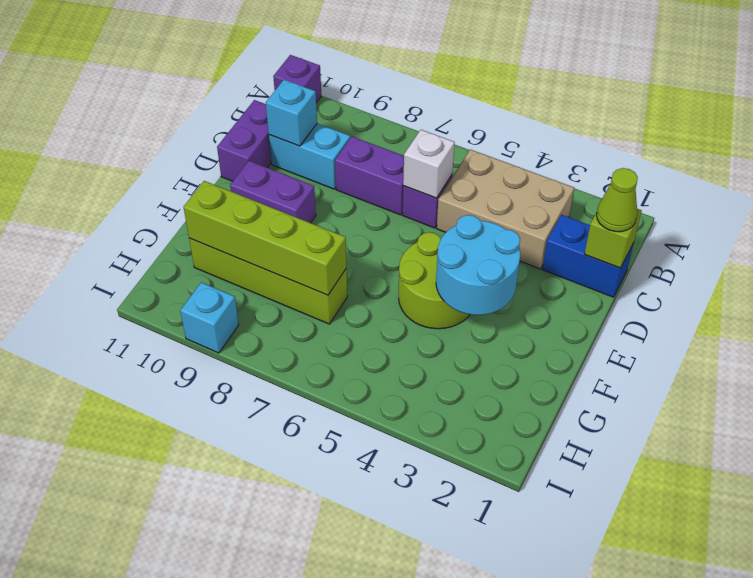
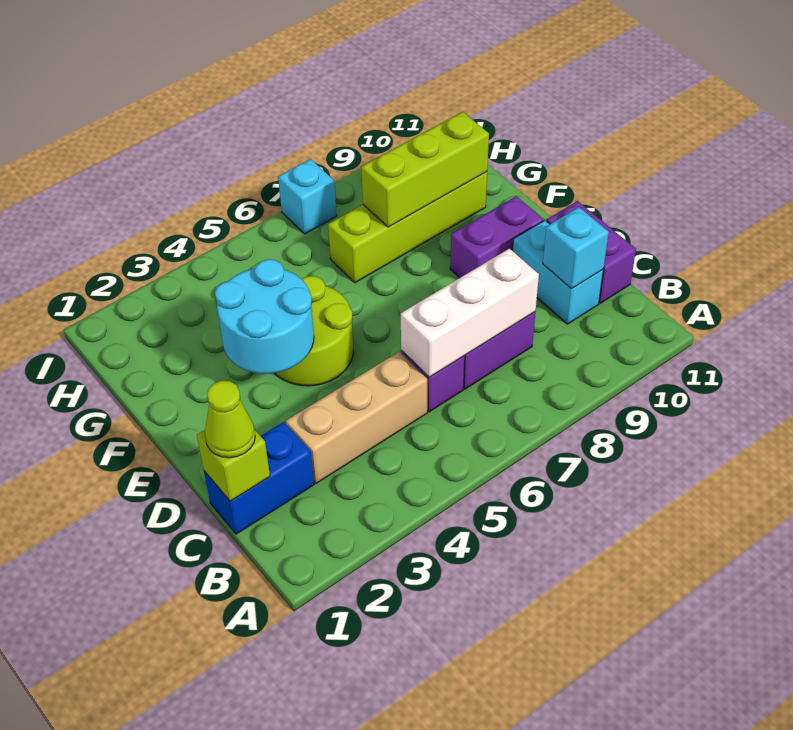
purple brick A11 level 1 -> none
tan brick B3:C5 level 1 -> tan brick C3:C5 level 1
white brick C6 level 2 -> white brick C6:C8 level 2
cyan brick C9:C10 level 1 -> cyan brick C10:D10 level 1
lime brick G7:G10 level 2 -> lime brick G8:G10 level 2
cyan brick I9 level 1 -> cyan brick I7 level 1

